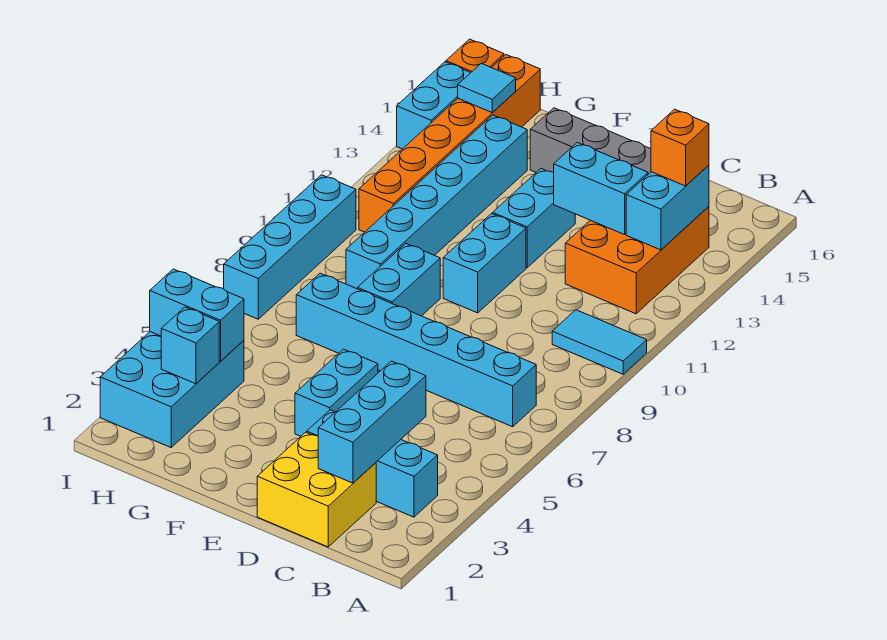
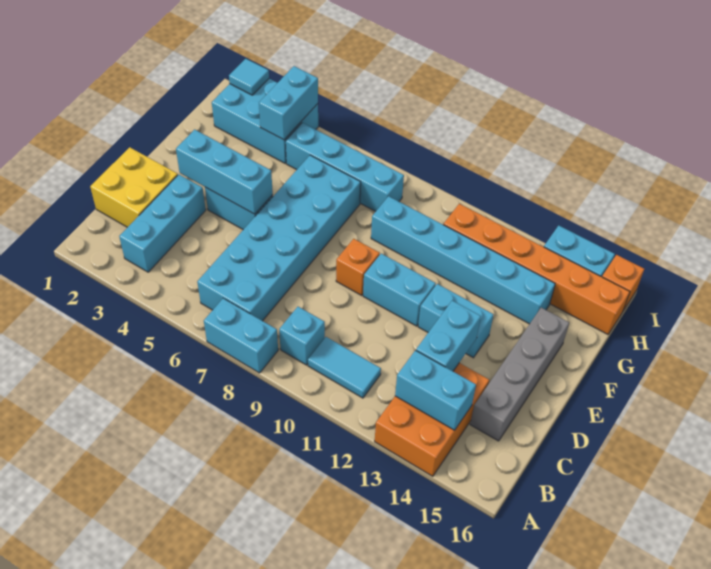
cyan tile A10:B10 level 1 -> cyan tile B10:B11 level 1
cyan brick B7:G7 level 1 -> cyan brick B6:G7 level 1
orange brick B12:C14 level 1 -> orange brick A13:C14 level 1
orange brick B14 level 3 -> orange brick E9 level 1
cyan brick C2:C4 level 2 -> cyan brick E3:E5 level 2
cyan brick F8:F9 level 1 -> cyan brick A7:A8 level 1
cyan brick H3 level 2 -> cyan brick B9 level 1
cyan tile H15 level 2 -> cyan tile I2 level 2
cyan brick I7:I10 level 1 -> cyan brick H5:H8 level 1

